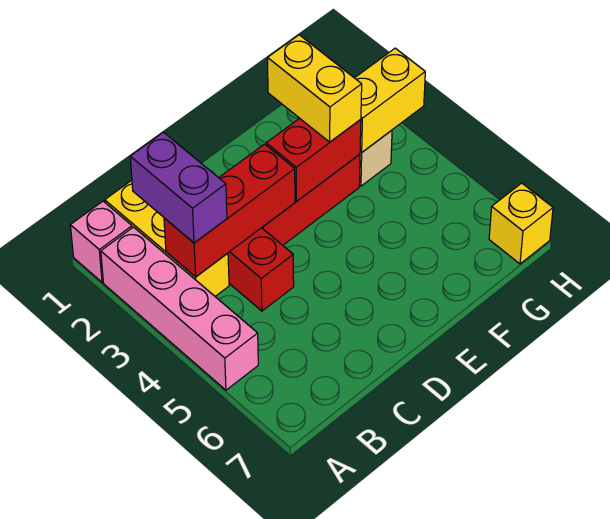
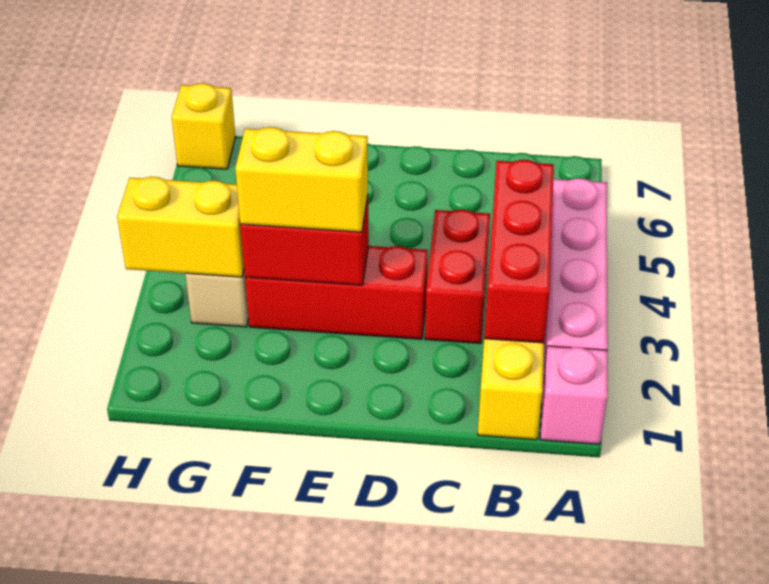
purple brick B2:B3 level 3 -> none
red brick B3:D3 level 2 -> red brick B2:B4 level 2
yellow brick F2:F3 level 3 -> yellow brick E3:F3 level 3

